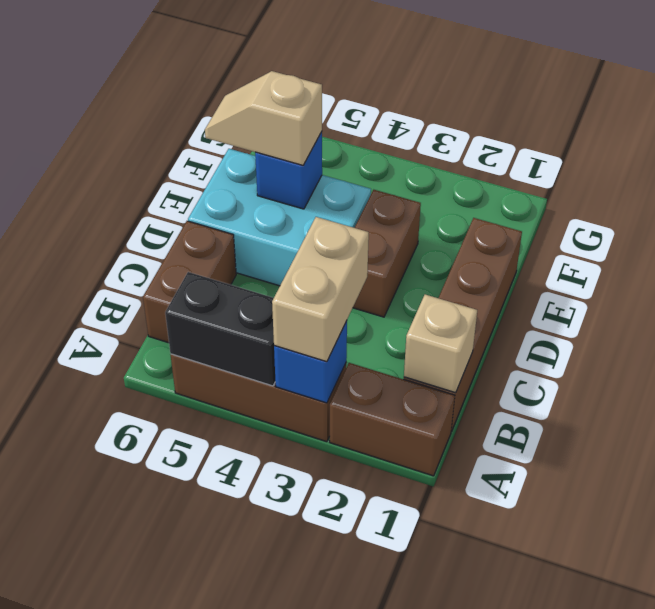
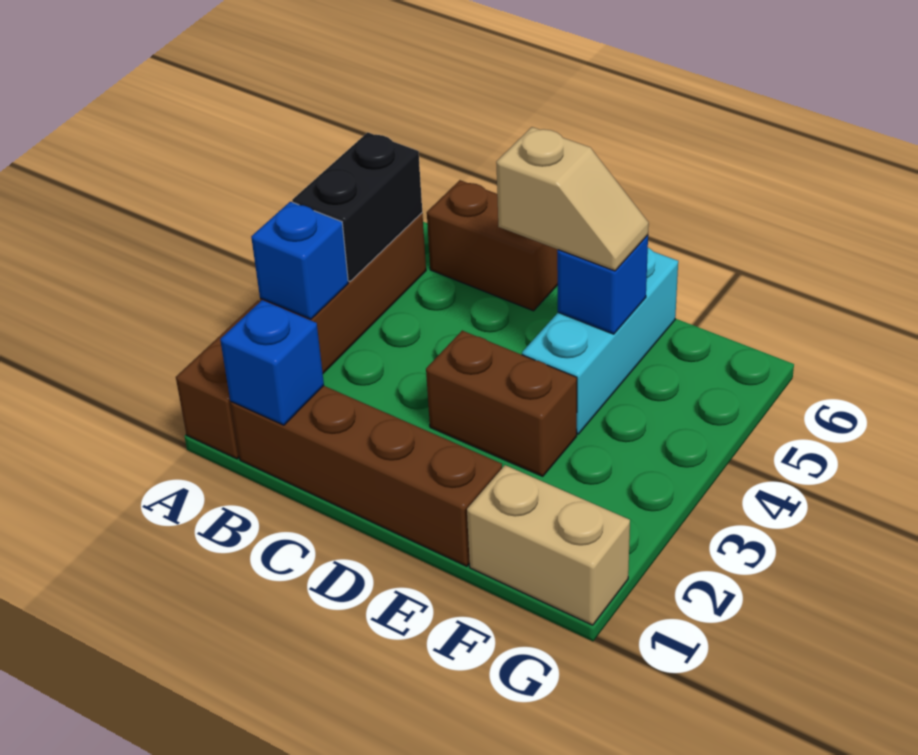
tan brick A3:B3 level 3 -> tan brick F1:G1 level 1
tan brick B1 level 2 -> blue brick B1 level 2
cyan brick D4:E6 level 1 -> cyan brick E4:E6 level 1
tan slope E5:E6 level 3 top 5 -> tan slope D5:E5 level 3 top D

